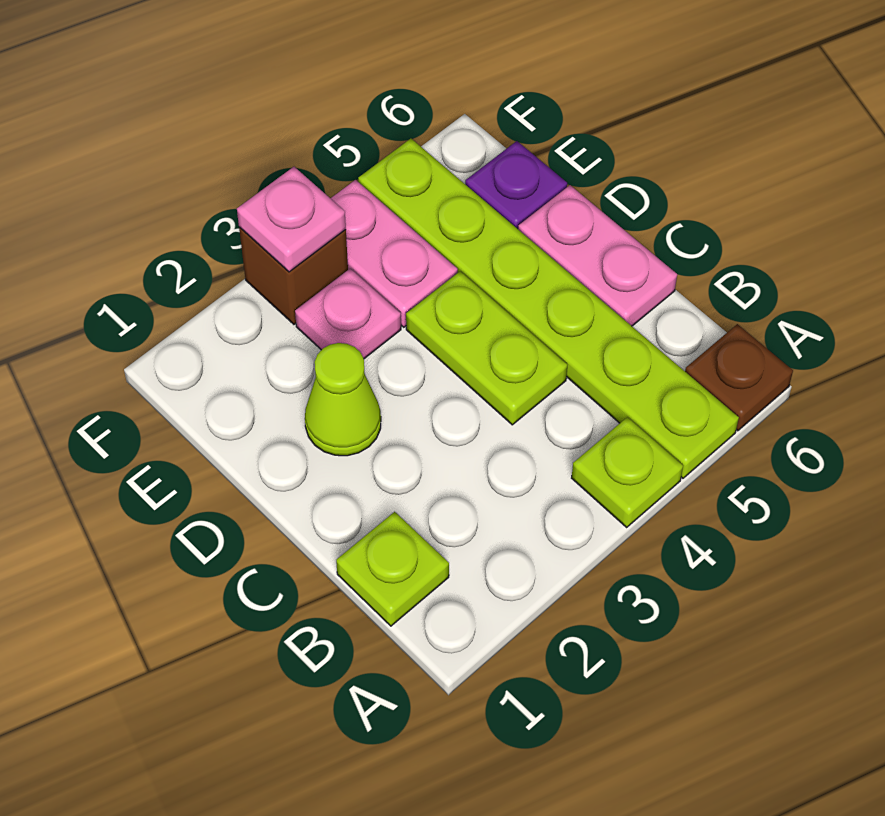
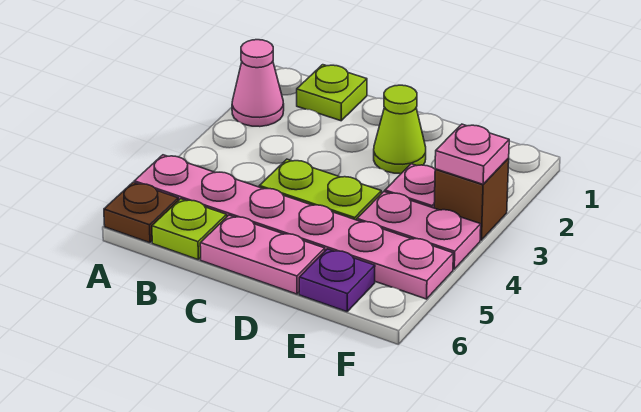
none -> pink cone A2 level 1
lime plate A4 level 1 -> lime plate B6 level 1
lime plate A5:F5 level 1 -> pink plate A5:F5 level 1

